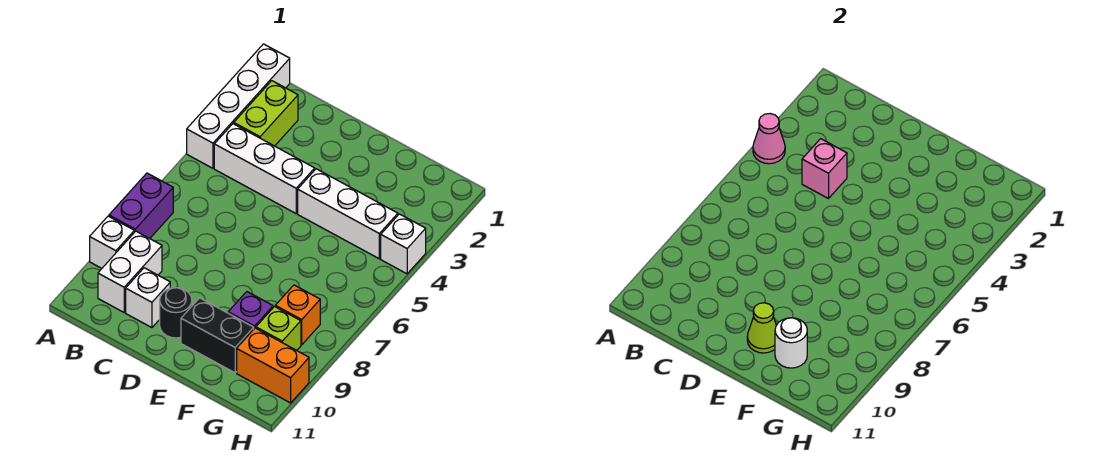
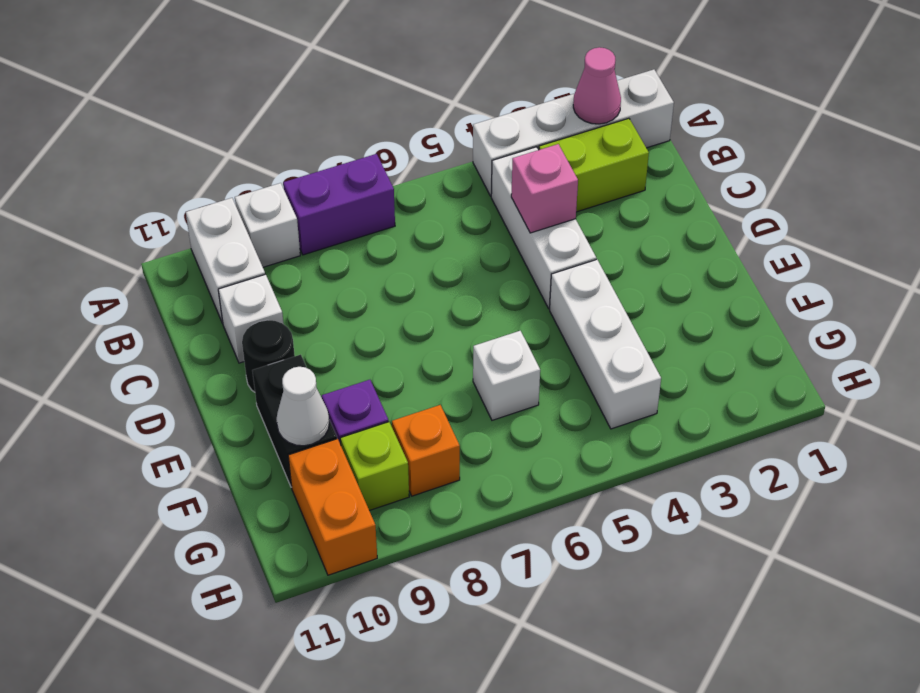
pink cone A4 level 2 -> pink cone A2 level 2
white brick B9:B10 level 1 -> white brick A10:B10 level 1
lime cone E10 level 2 -> none
white round brick F10 level 2 -> white cone F10 level 2
white brick H4 level 1 -> white brick F6 level 1

